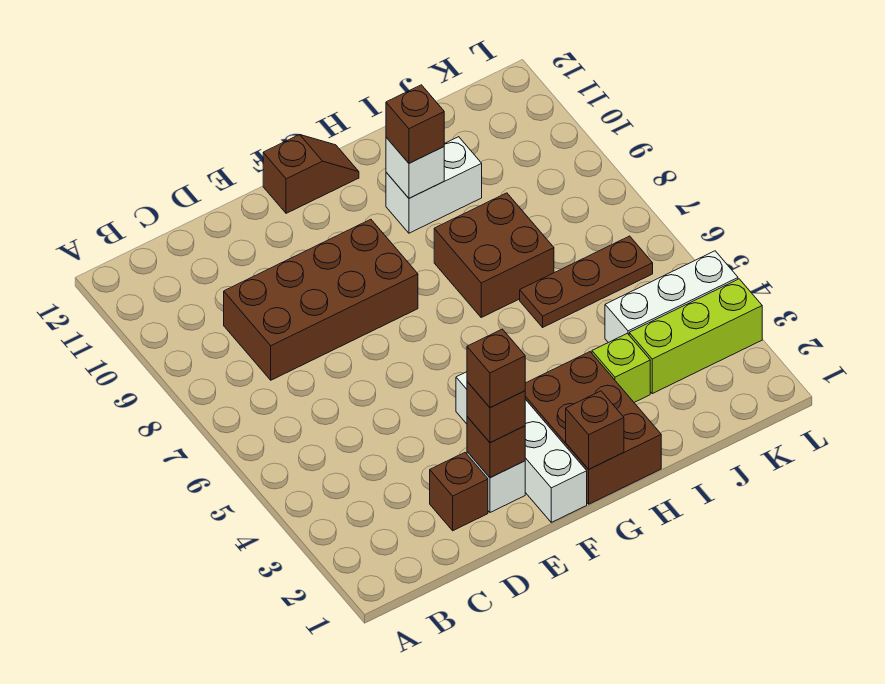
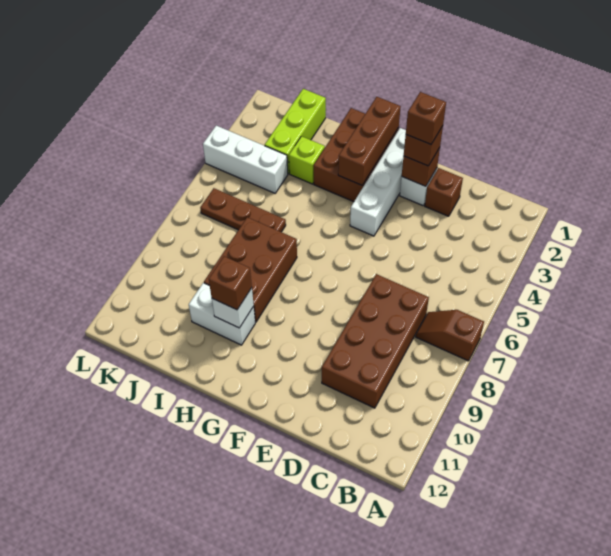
brown brick C8:F9 level 1 -> brown brick C7:D10 level 1
brown slope F12:G12 level 1 top F -> brown slope A7:B7 level 1 top A
brown brick G1 level 2 -> brown brick G1:G3 level 2
brown brick H7:I8 level 1 -> brown brick H7:I9 level 1
lime brick J3:L3 level 1 -> lime brick J1:J3 level 1

